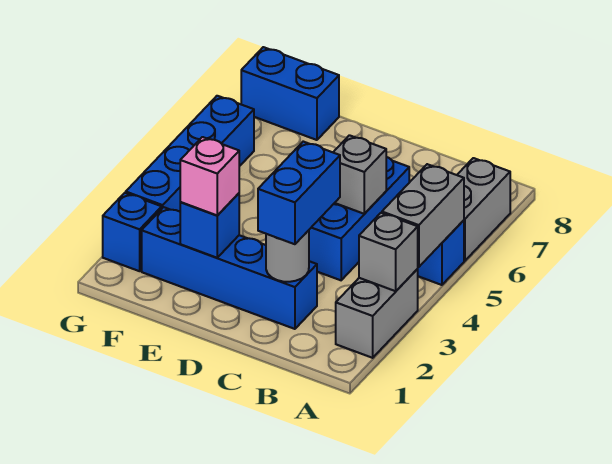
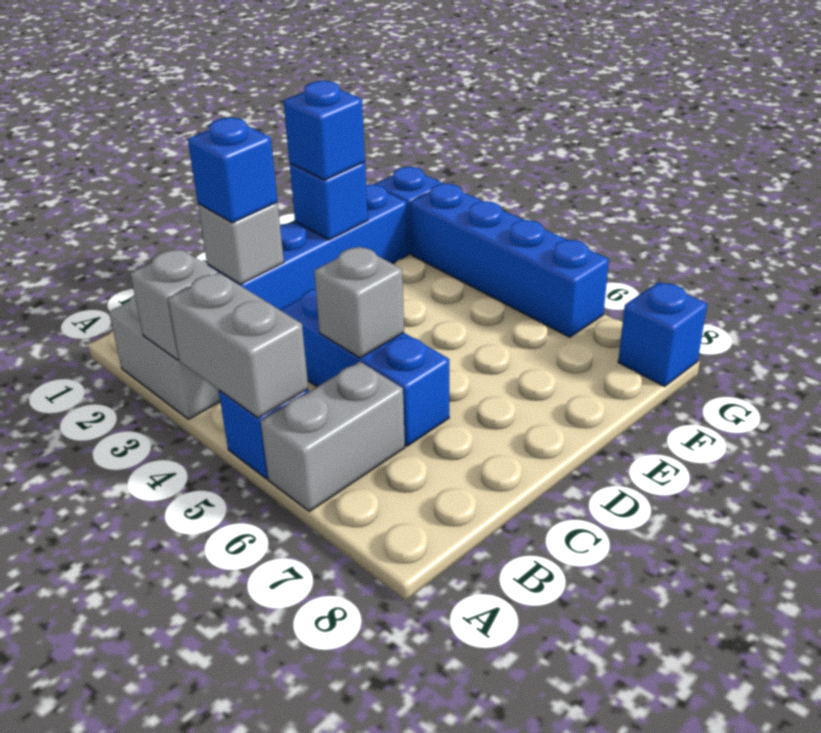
grey brick A6:A7 level 1 -> grey brick A6:B6 level 1
grey round brick C2 level 2 -> grey brick C2 level 2
blue brick C2:C3 level 3 -> blue brick C2 level 3
pink brick E2 level 3 -> blue brick E2 level 3
blue brick F8:G8 level 1 -> blue brick G8 level 1

